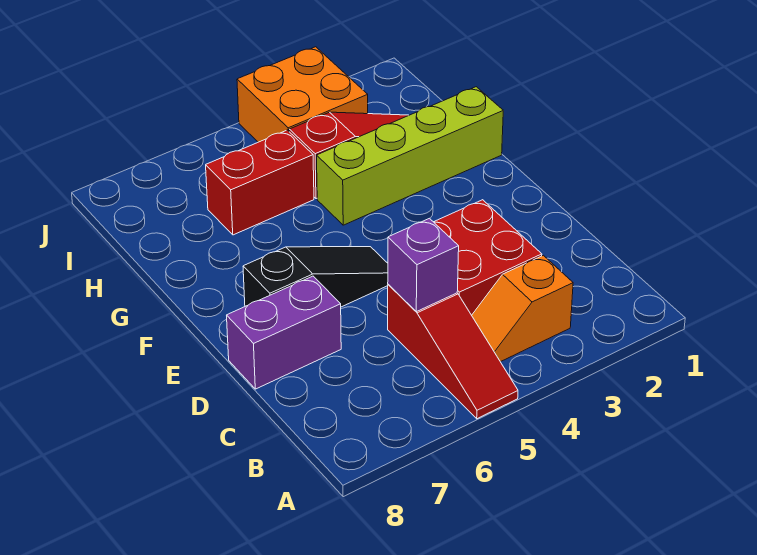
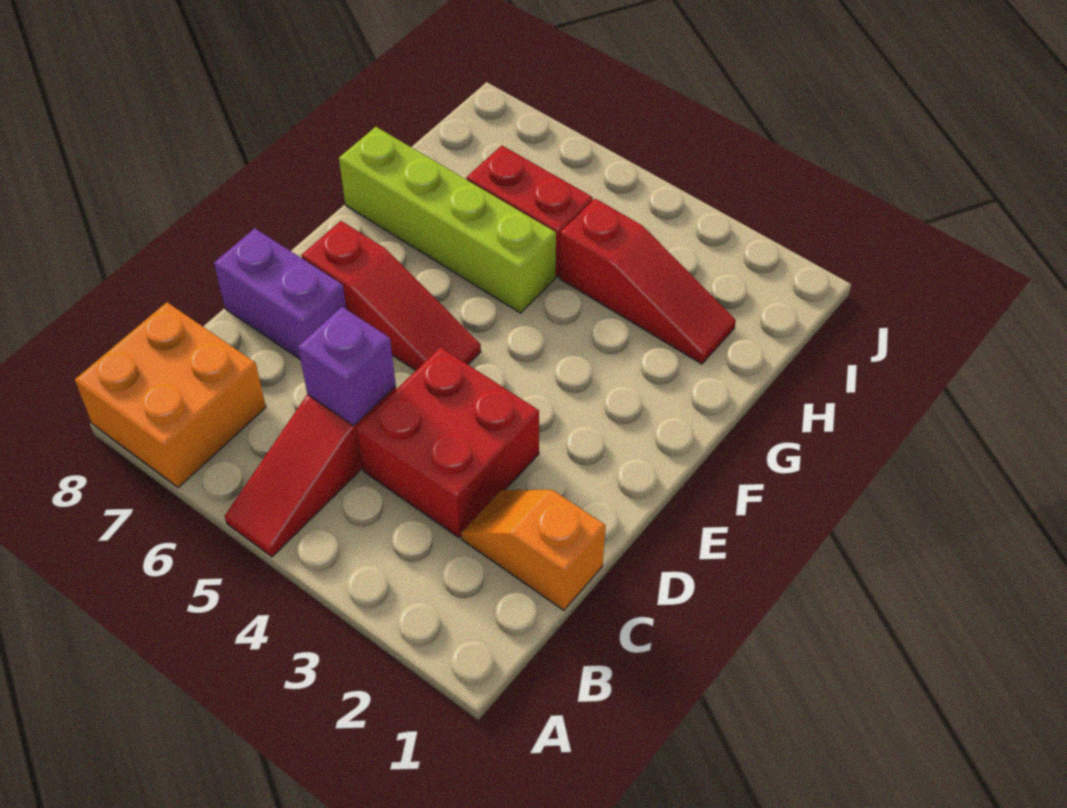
orange slope B3:B4 level 1 top 3 -> orange slope C1:C2 level 1 top 1
black slope E5:E7 level 1 top 7 -> red slope E5:E7 level 1 top 7
lime brick G1:G4 level 1 -> lime brick G5:G8 level 1
orange brick I3:J4 level 1 -> orange brick A7:B8 level 1

